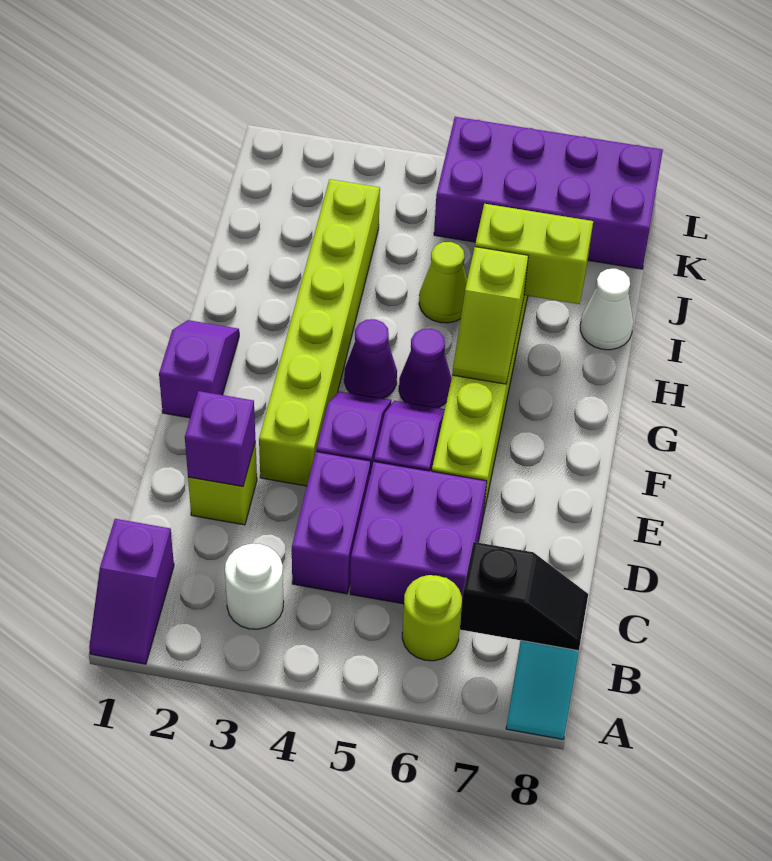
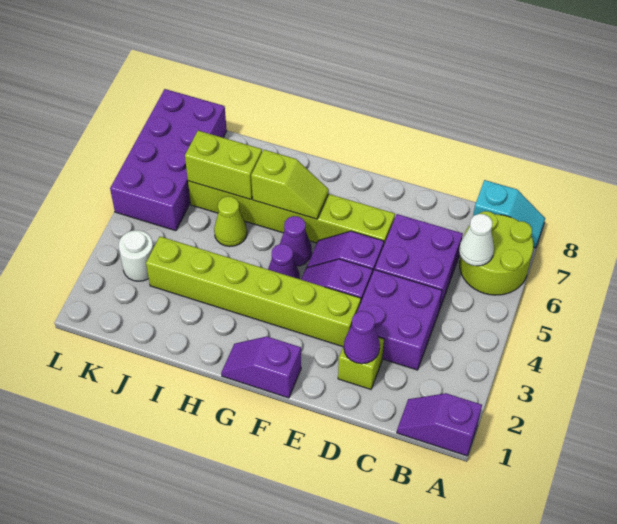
purple slope A1:B1 level 1 top B -> purple slope A1:B1 level 1 top A
white round brick B3 level 1 -> white round brick K3 level 1
lime round brick B6 level 1 -> lime round brick A6:B7 level 1
black slope B7:B8 level 2 top 7 -> none
purple brick C4:D4 level 1 -> purple brick C3:D4 level 1
purple brick D2 level 2 -> purple cone D2 level 2
lime brick I6:I7 level 2 -> lime brick I6:J6 level 2
white cone I8 level 1 -> white cone B6 level 2

